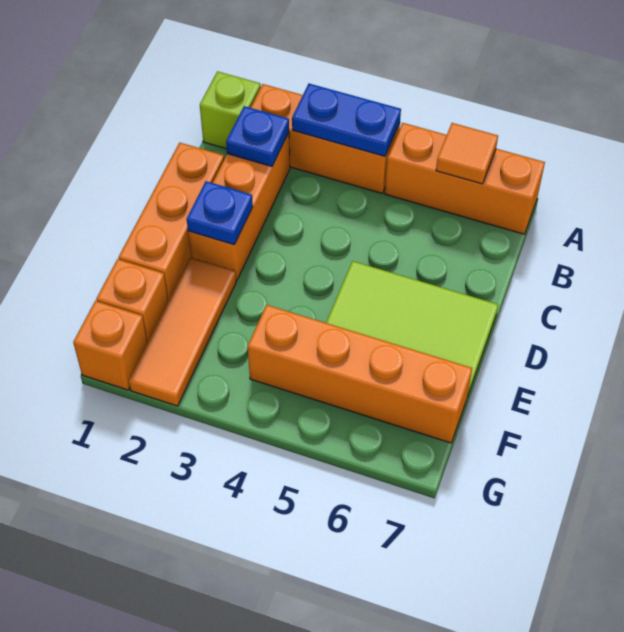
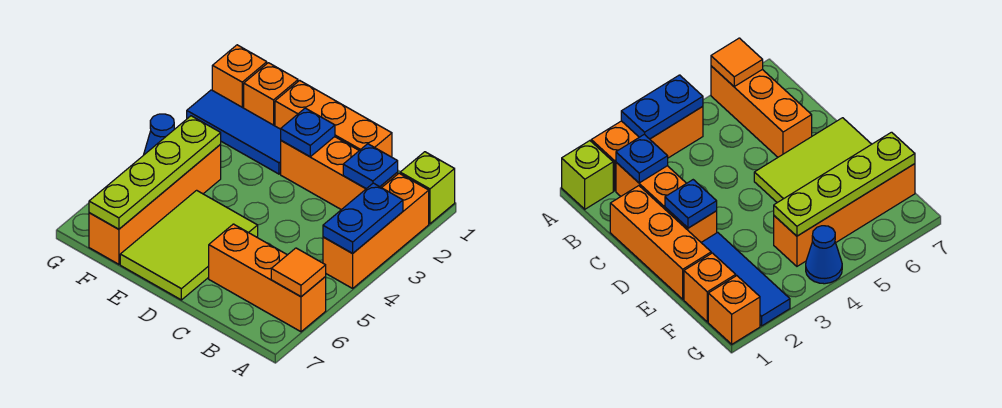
orange brick A5:A7 level 1 -> orange brick A6:C6 level 1
orange tile E2:G2 level 1 -> blue tile E2:G2 level 1
none -> lime plate F4:F7 level 2
none -> blue cone G4 level 1

